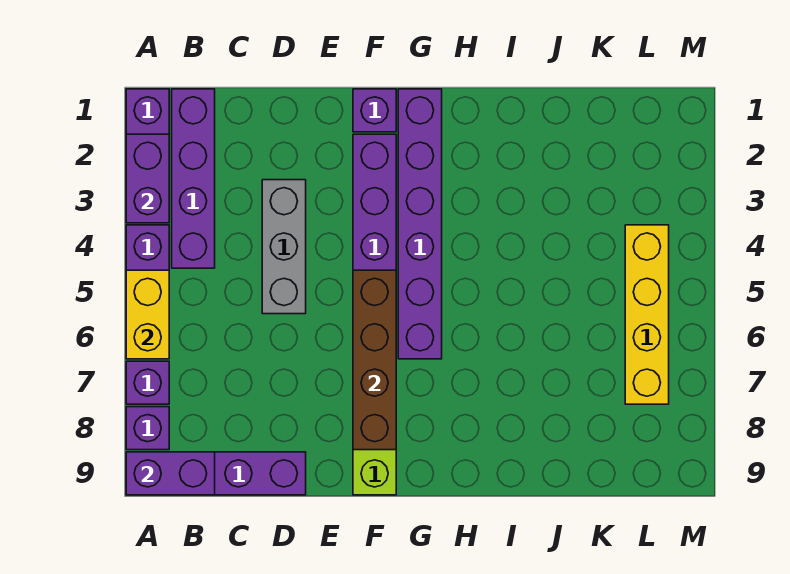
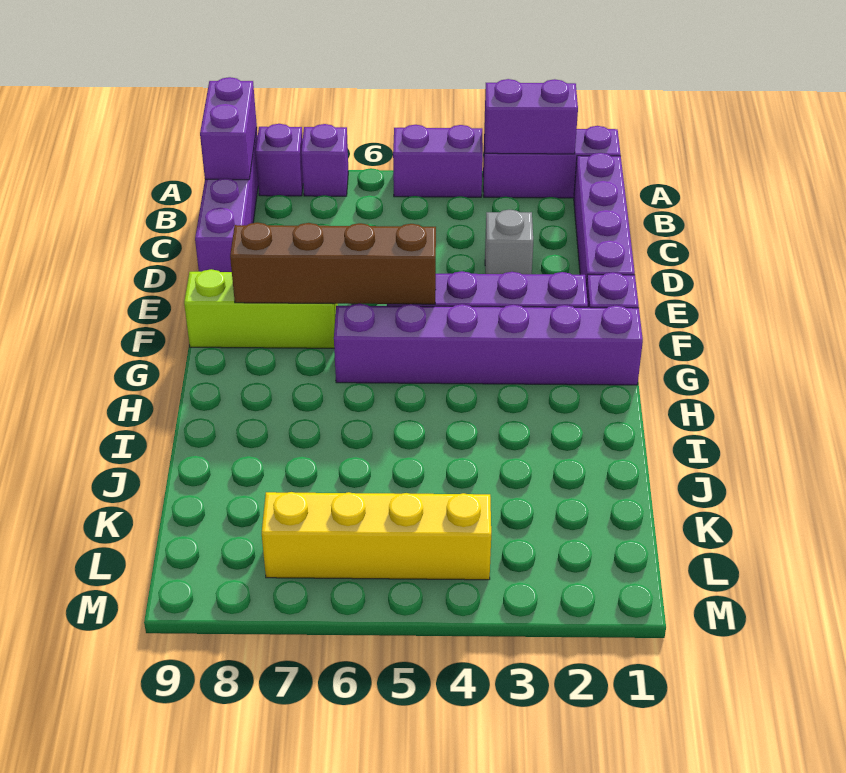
yellow brick A5:A6 level 2 -> none
purple brick B1:B4 level 1 -> purple brick B1:E1 level 1
grey brick D3:D5 level 1 -> grey brick D3 level 1

